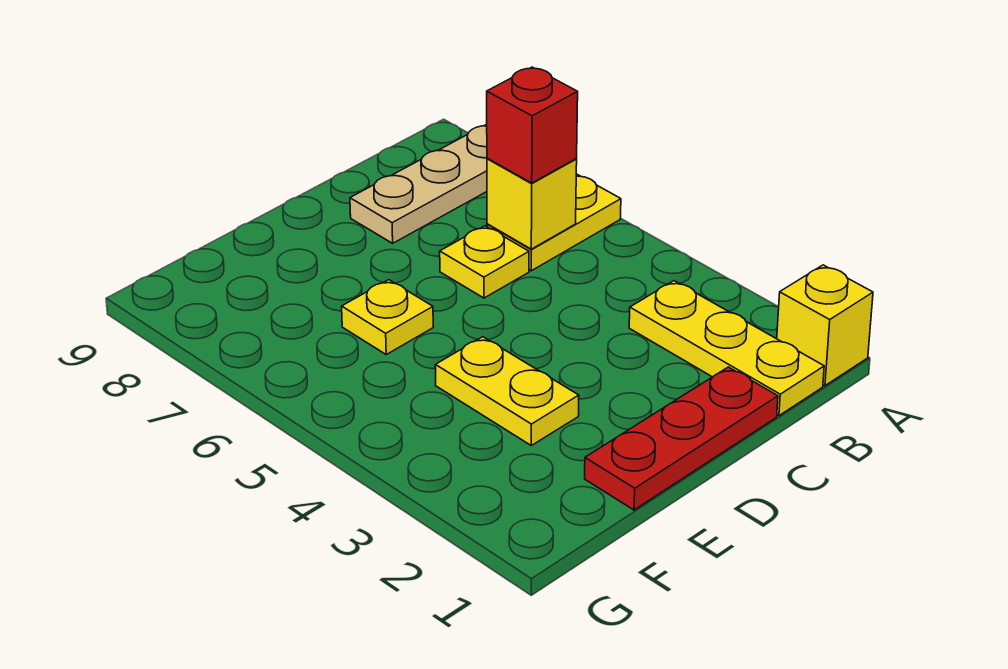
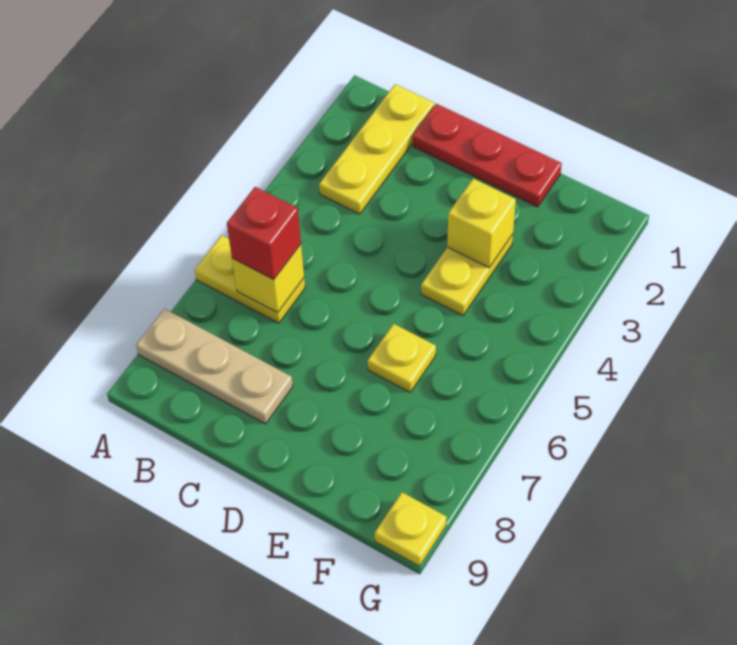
yellow brick A1 level 1 -> yellow brick E3 level 2
yellow plate C6 level 1 -> yellow plate G9 level 1

